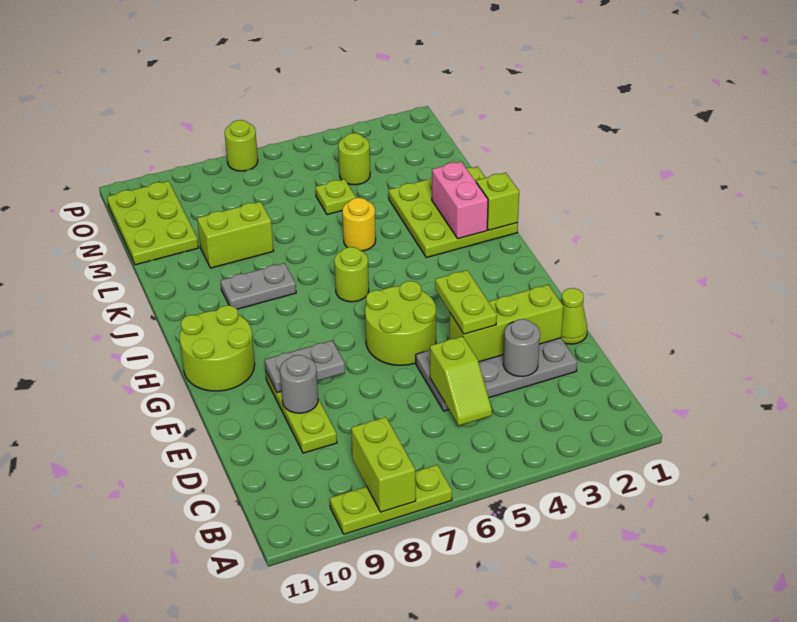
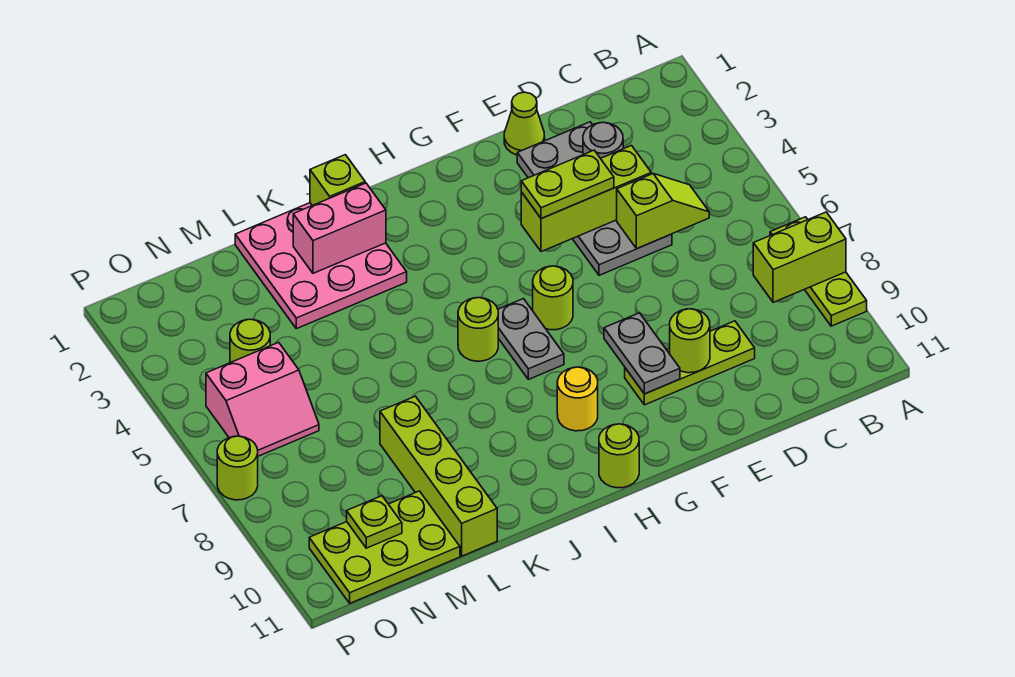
lime brick E2:E4 level 2 -> lime brick D4:F4 level 2
grey round brick E9 level 2 -> lime round brick E9 level 2
lime round brick F5:G6 level 1 -> lime round brick G6 level 1
lime round brick G10:H11 level 1 -> lime round brick H11 level 1
lime plate J1:L3 level 1 -> pink plate J1:L3 level 1
grey plate J8:J9 level 1 -> grey plate H6:H7 level 1
yellow round brick K5 level 1 -> yellow round brick H9 level 1
lime brick L8:L9 level 1 -> lime brick L8:L11 level 1
lime plate M5 level 1 -> lime plate N10 level 2
none -> pink slope N5:O6 level 1 top 5

